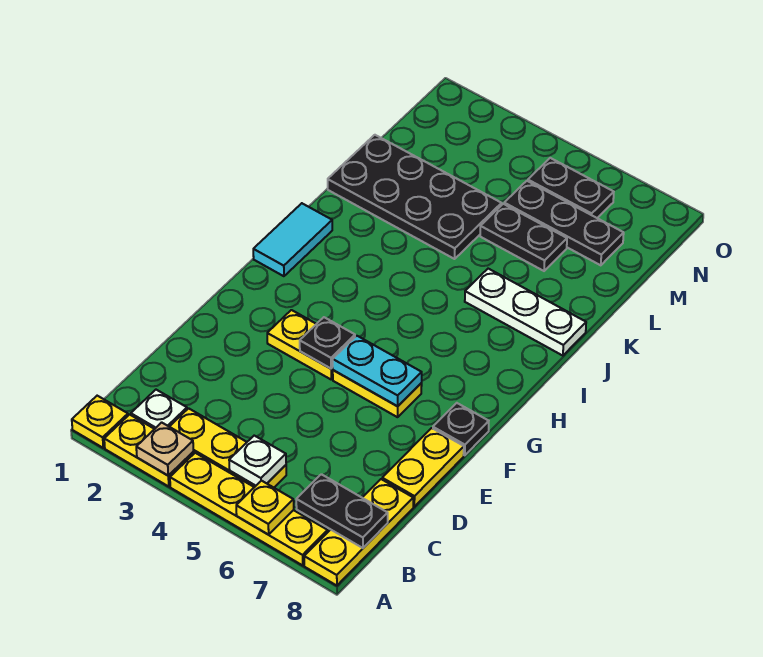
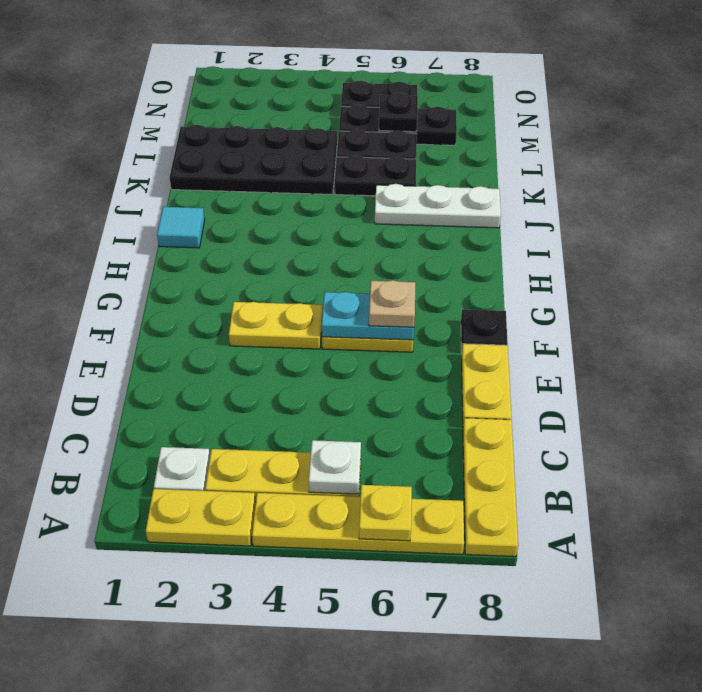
yellow plate A1 level 1 -> none
tan plate A3 level 2 -> tan plate F6 level 3
black plate B7:B8 level 2 -> black plate K5:K6 level 1
black plate F4 level 2 -> black plate M6 level 2
cyan tile H1:I1 level 1 -> cyan tile I1 level 1

